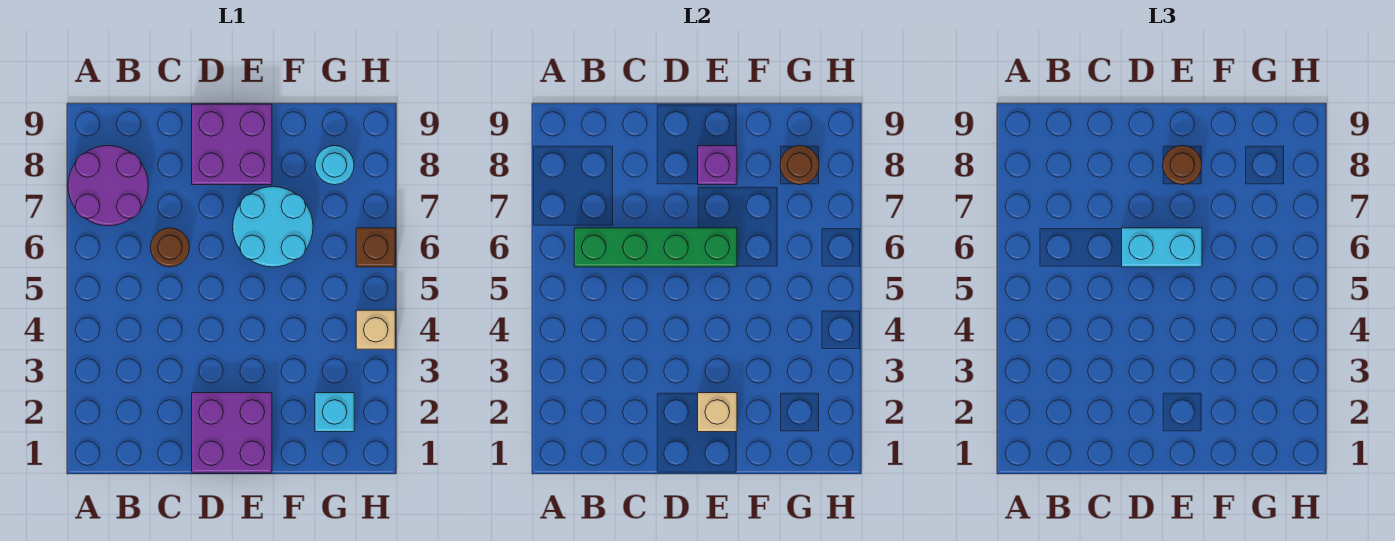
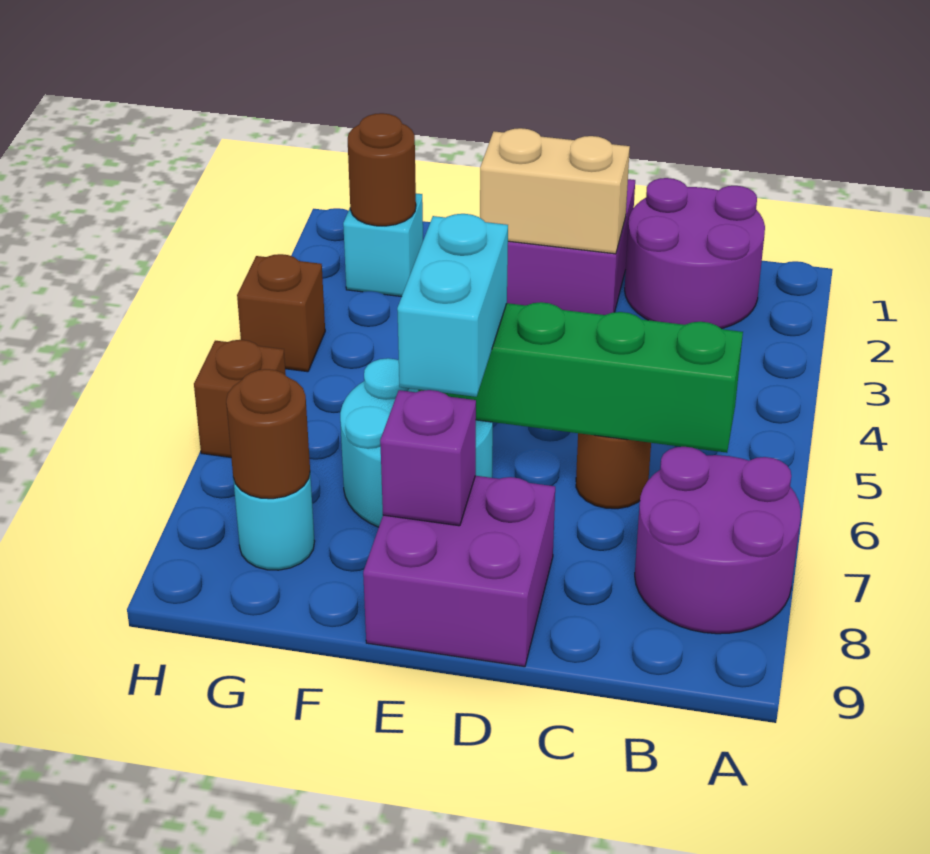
none -> purple round brick B1:C2 level 1
cyan brick D6:E6 level 3 -> cyan brick E6:E7 level 3
tan brick E2 level 2 -> tan brick D2:E2 level 2
brown round brick E8 level 3 -> brown round brick G2 level 2
tan brick H4 level 1 -> brown brick H4 level 1

